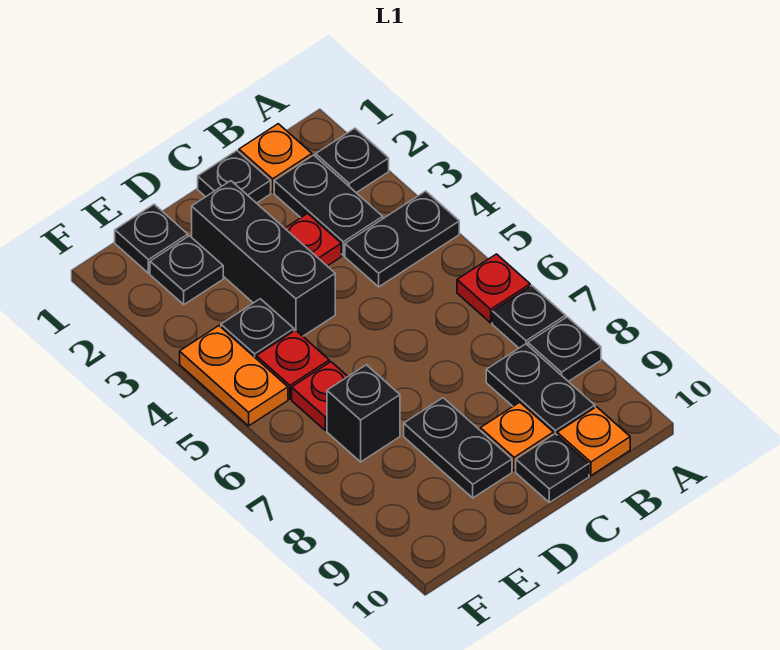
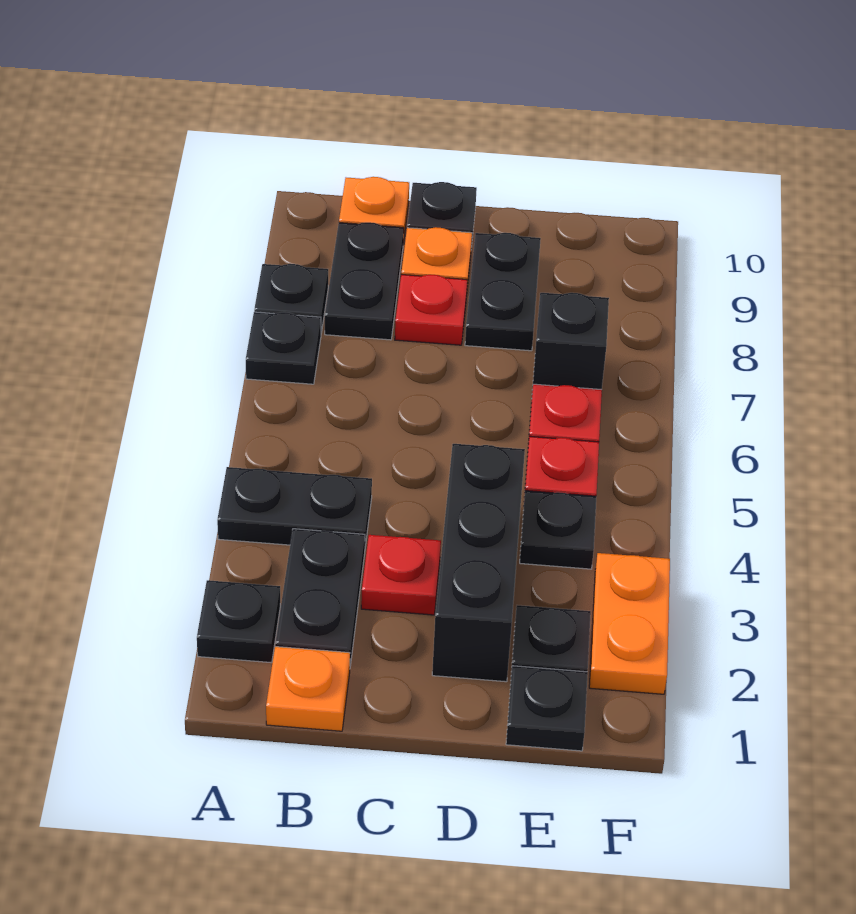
red plate A6 level 1 -> red plate C8 level 1
black plate C1 level 1 -> none
orange plate F4:F5 level 1 -> orange plate F2:F3 level 1

